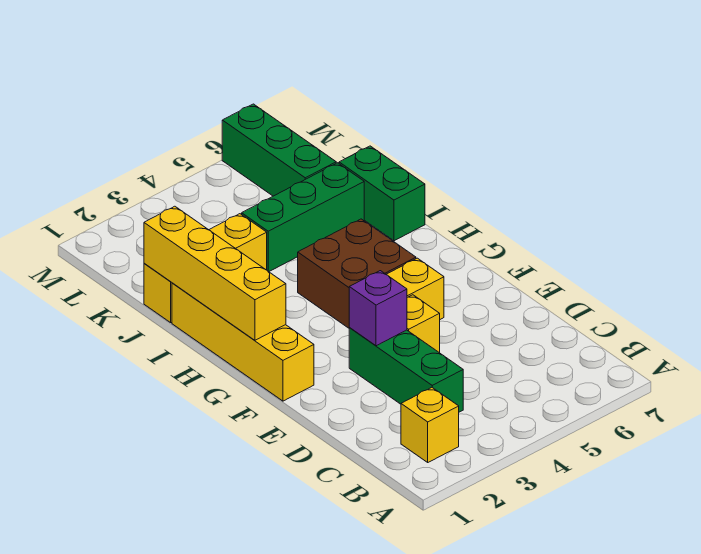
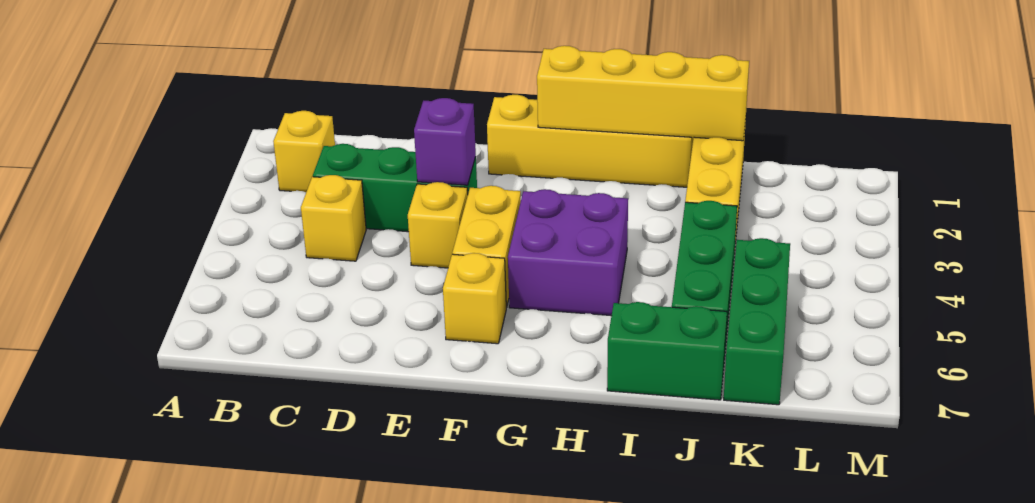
none -> yellow brick C4 level 1
none -> yellow brick F6 level 1
brown brick G4:H5 level 1 -> purple brick G4:H5 level 1
green brick K6:M6 level 1 -> green brick K5:K7 level 1

